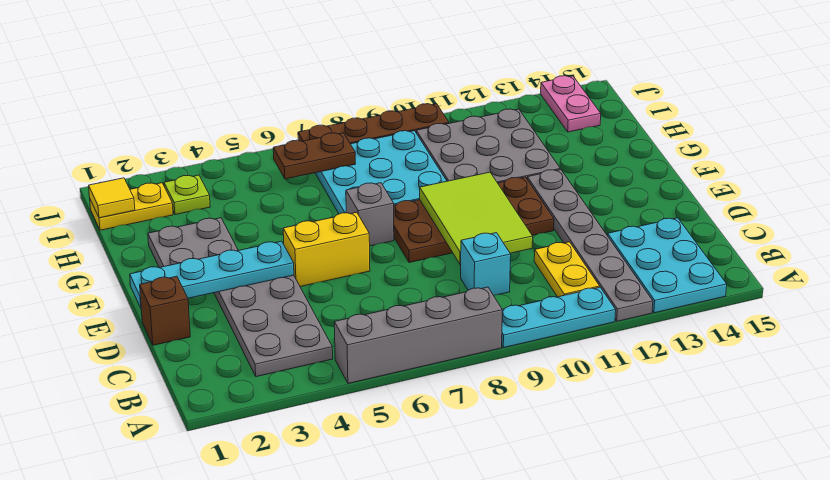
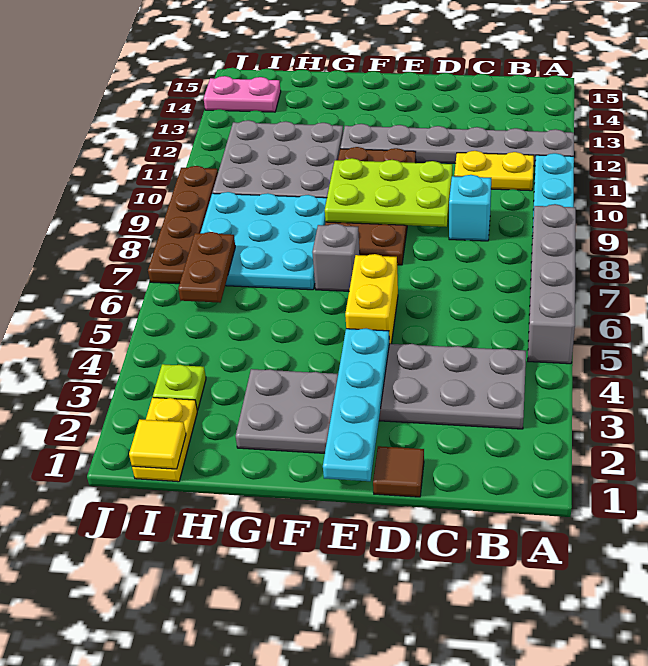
cyan plate A13:C14 level 1 -> none
brown brick D1 level 1 -> brown tile D1 level 1
lime tile D9:F10 level 2 -> lime plate D9:F10 level 2

